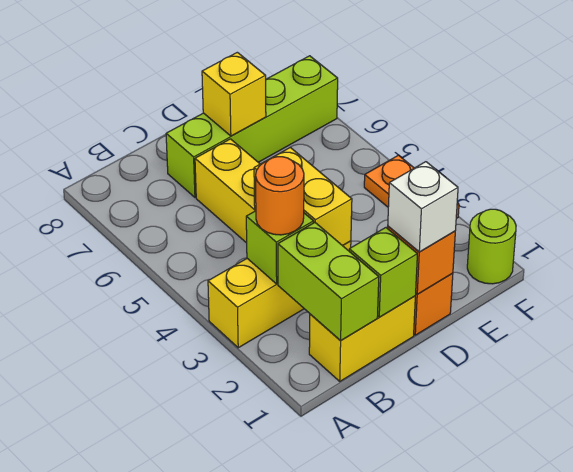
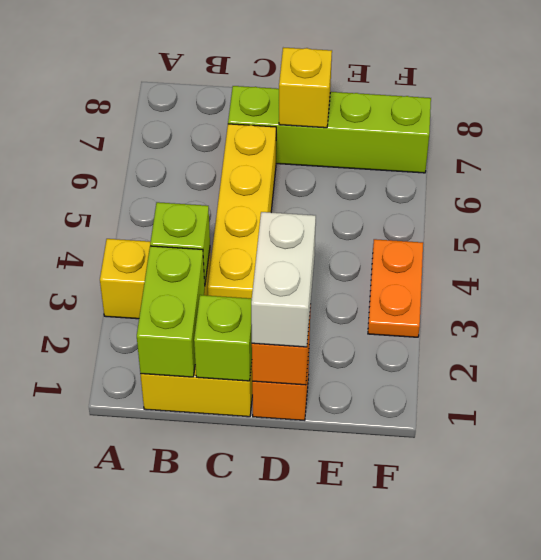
orange round brick B3 level 3 -> none
yellow brick C3:C4 level 2 -> none
white brick D1 level 3 -> white brick D1:D2 level 3
lime round brick F1 level 1 -> none

